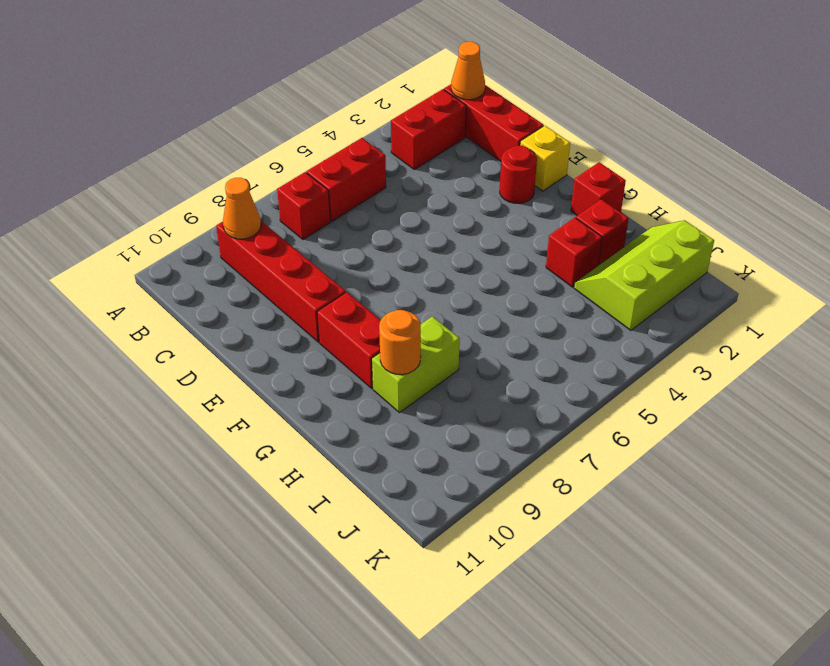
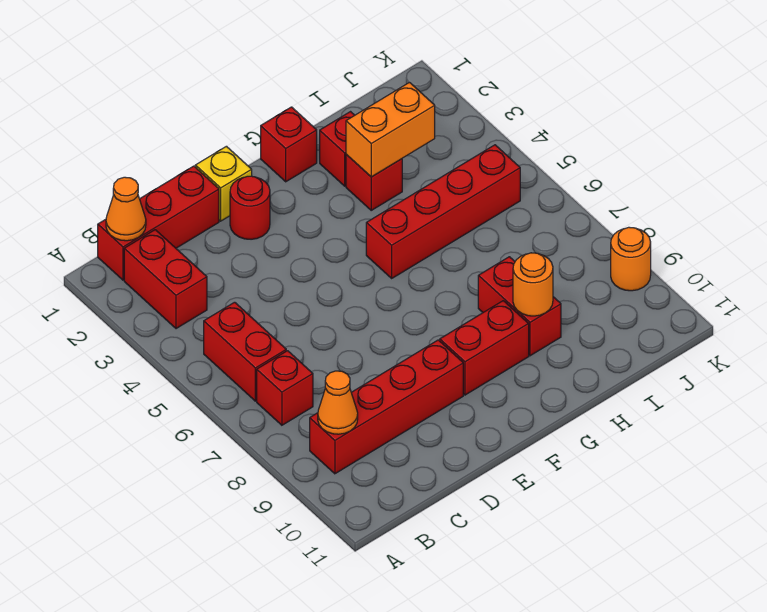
none -> red brick G5:J5 level 1
none -> orange brick H3:I3 level 2
lime brick H8:H9 level 1 -> red brick H8:H9 level 1
lime slope I1:J3 level 1 top J -> none
none -> orange round brick K9 level 1

